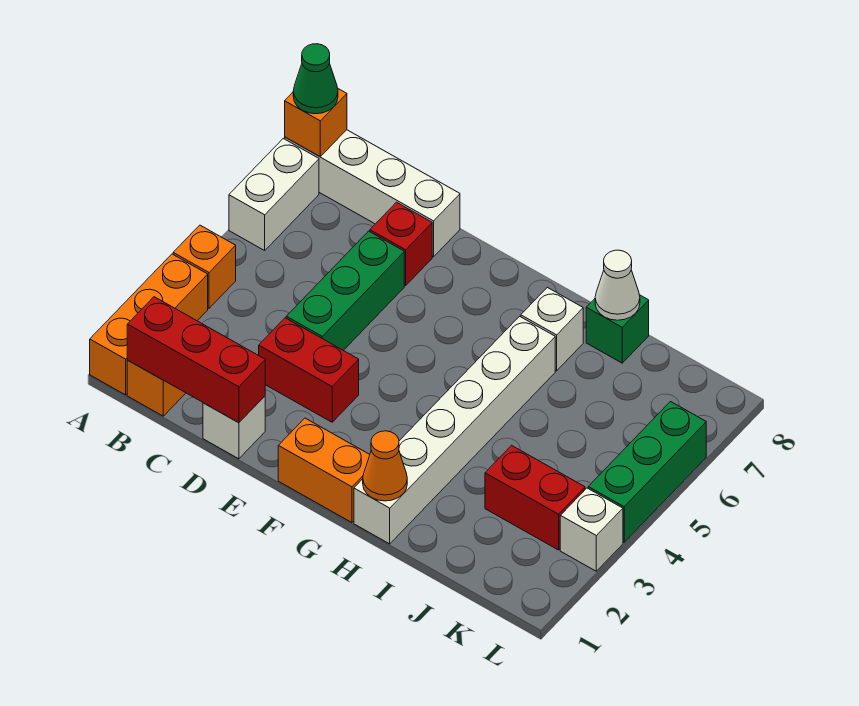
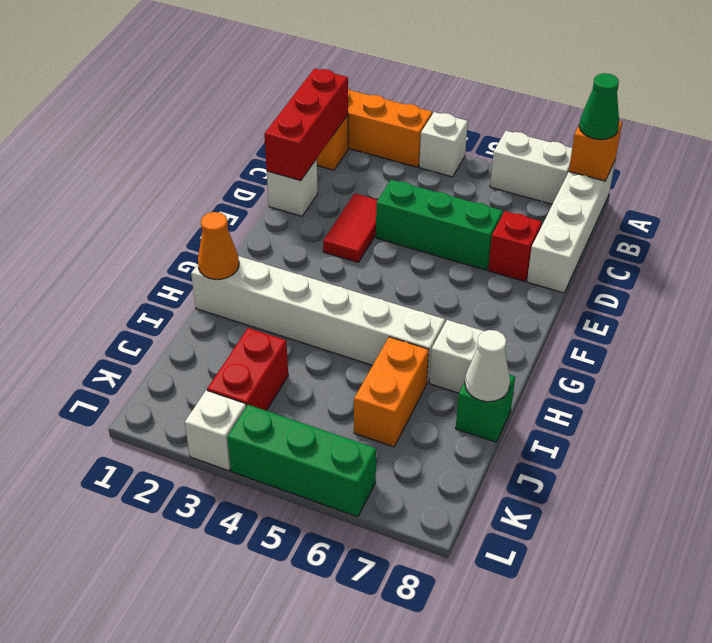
orange brick A4 level 1 -> white brick A4 level 1
red brick D3:E3 level 1 -> red tile D3:E3 level 1
orange brick F1:G1 level 1 -> orange brick I6:J6 level 1

